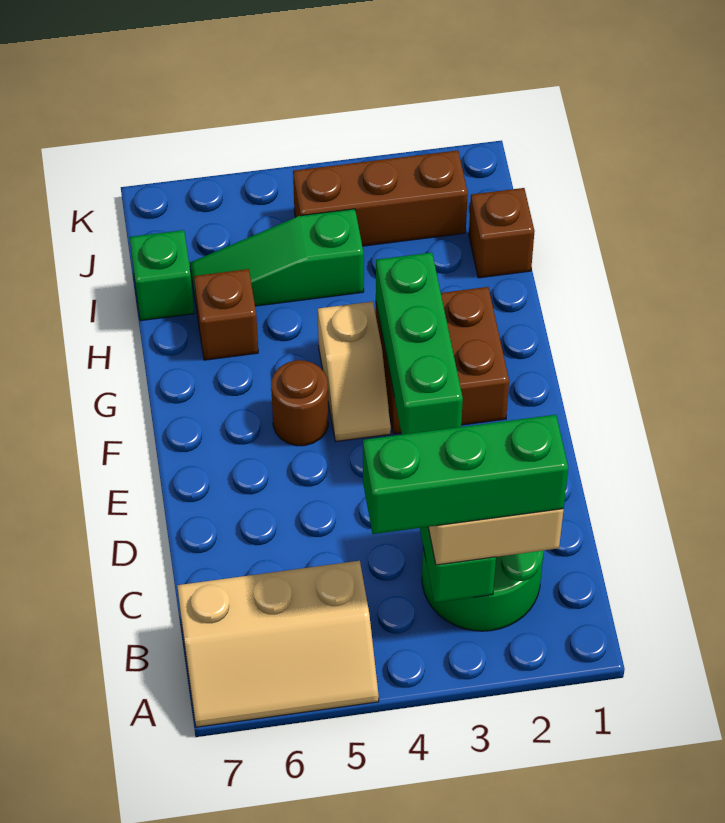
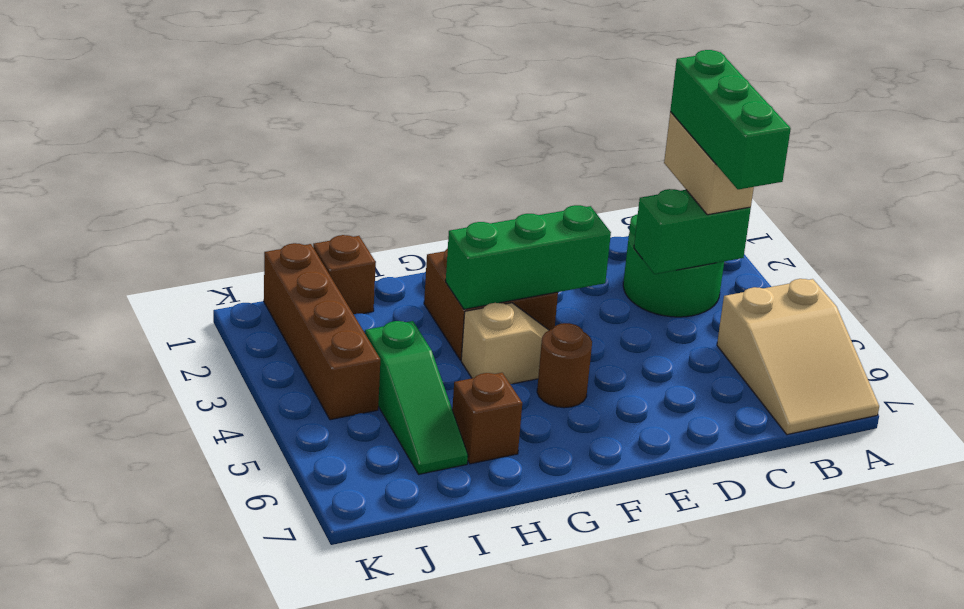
tan slope A5:B7 level 1 top B -> tan slope A5:B7 level 1 top 5
green brick I7 level 1 -> none
brown brick J2:J4 level 1 -> brown brick J1:J4 level 1

